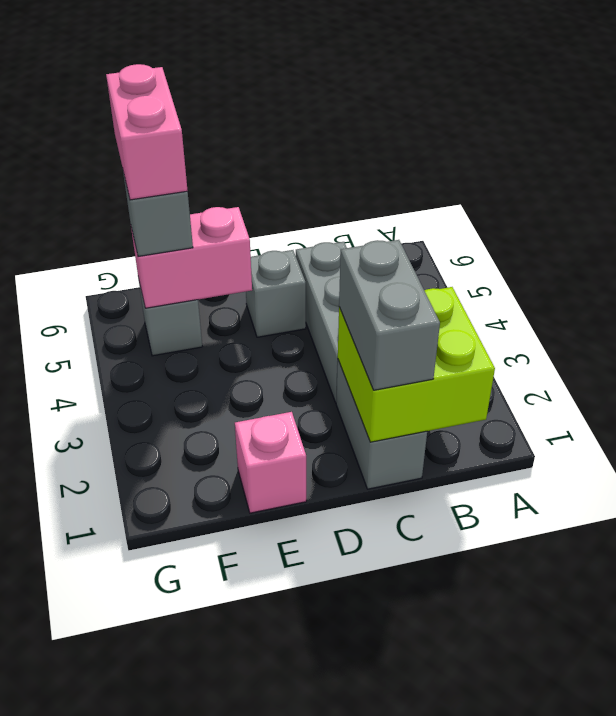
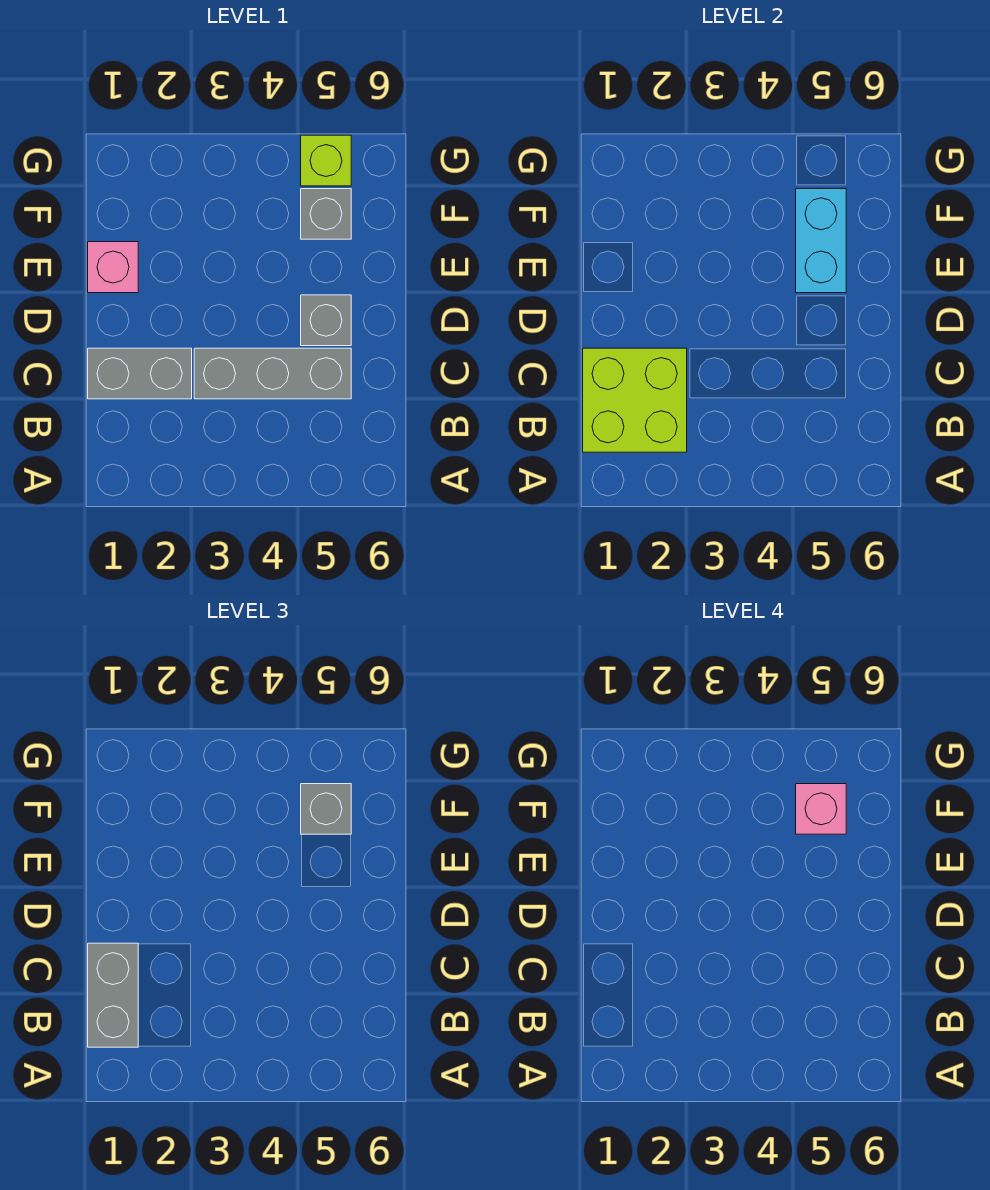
grey brick C1:C2 level 3 -> grey brick B1:C1 level 3
pink brick E5:F5 level 2 -> cyan brick E5:F5 level 2
pink brick F5:F6 level 4 -> pink brick F5 level 4
none -> lime brick G5 level 1

